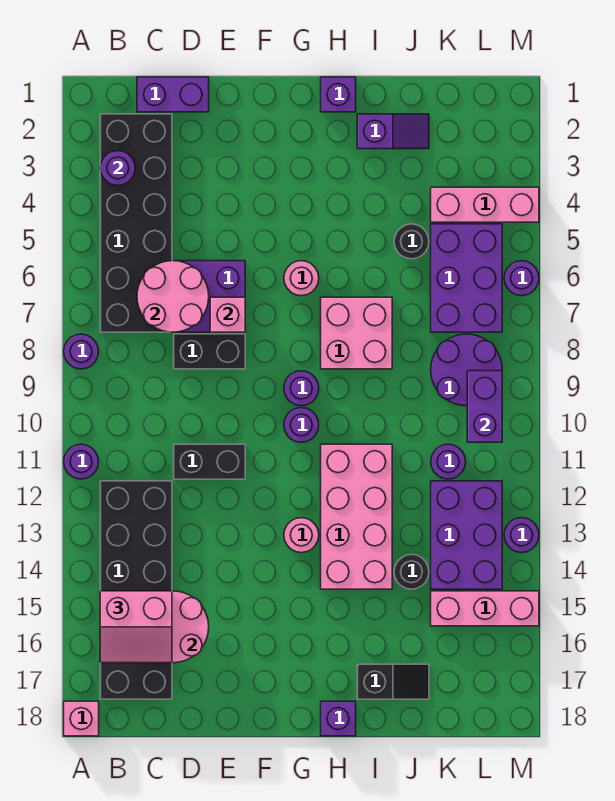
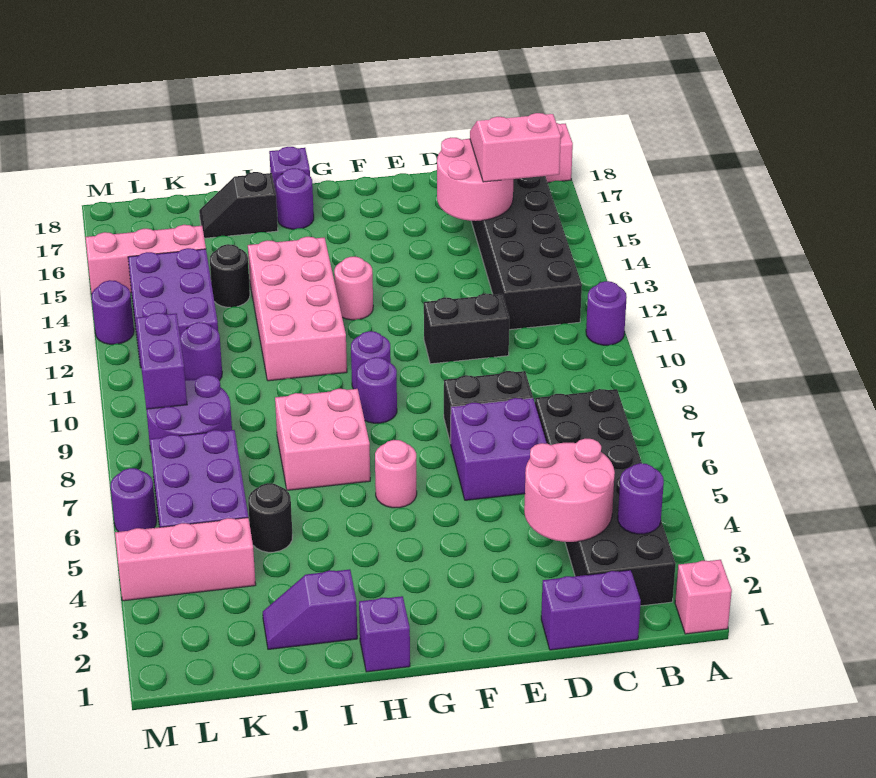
purple round brick A8 level 1 -> purple round brick H17 level 1
pink round brick C6:D7 level 2 -> pink round brick C3:D4 level 2
pink brick E7 level 2 -> pink brick A1 level 1

